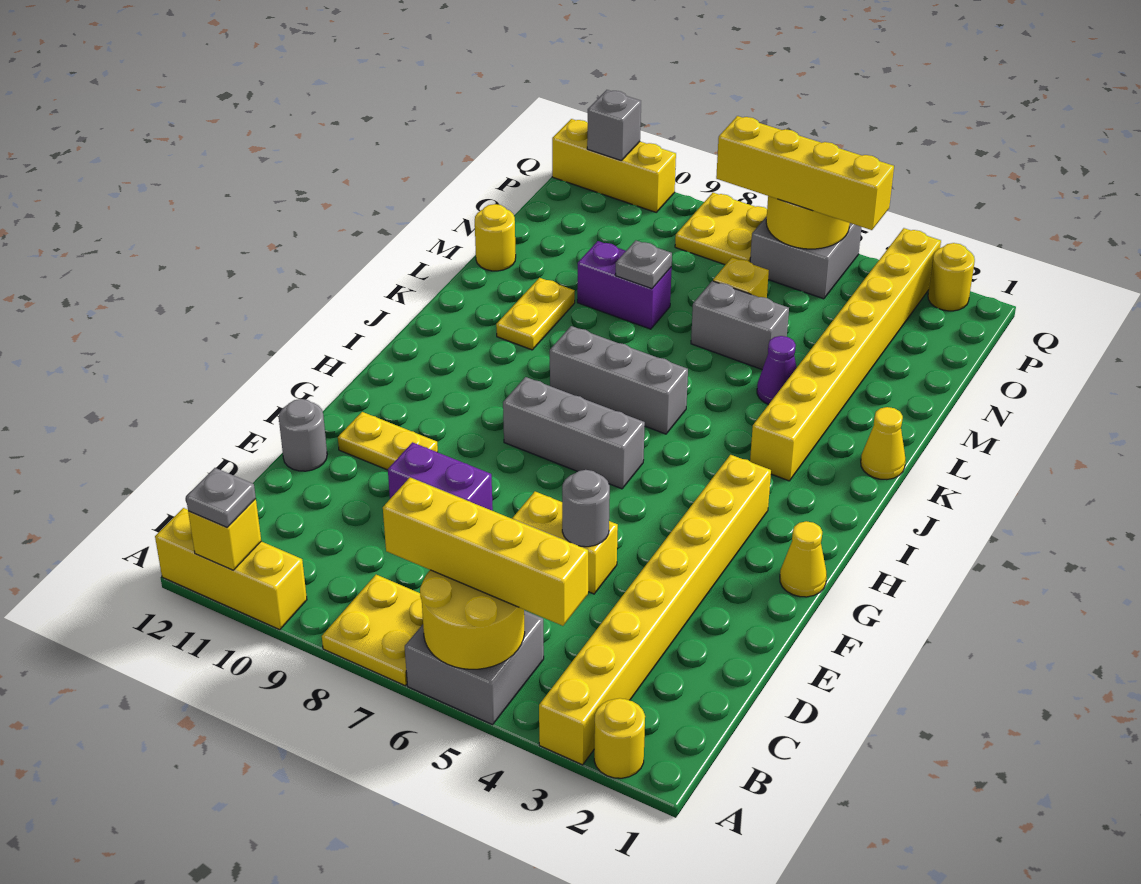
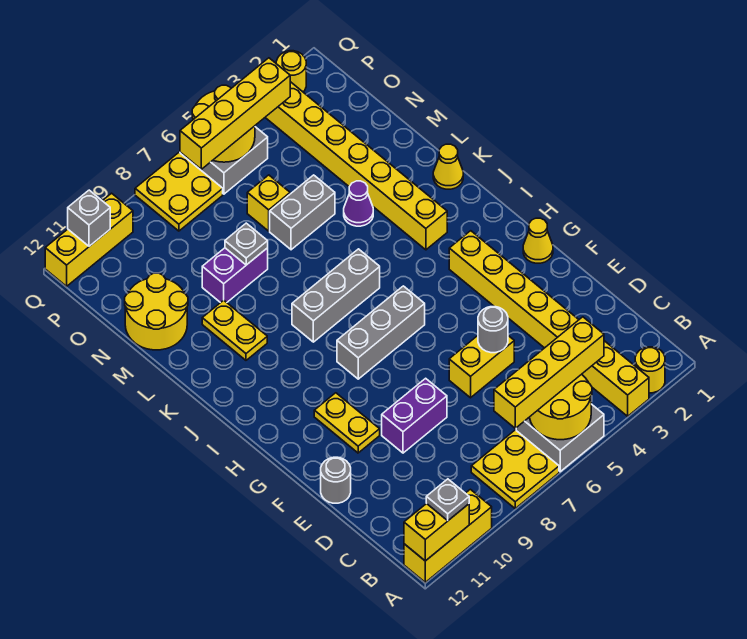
yellow brick A11 level 2 -> yellow brick A11:A12 level 2
yellow plate F10:F11 level 1 -> yellow plate F10:G10 level 1
yellow round brick M12 level 1 -> yellow round brick M11:N12 level 1

